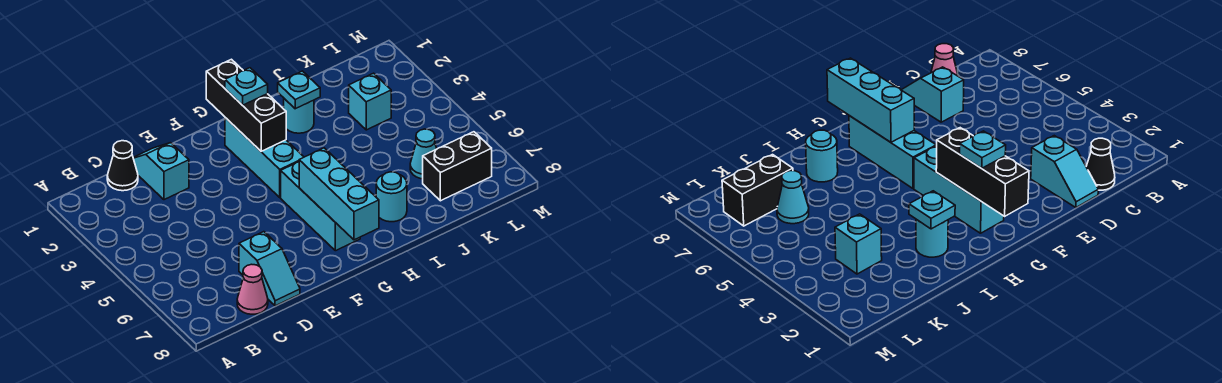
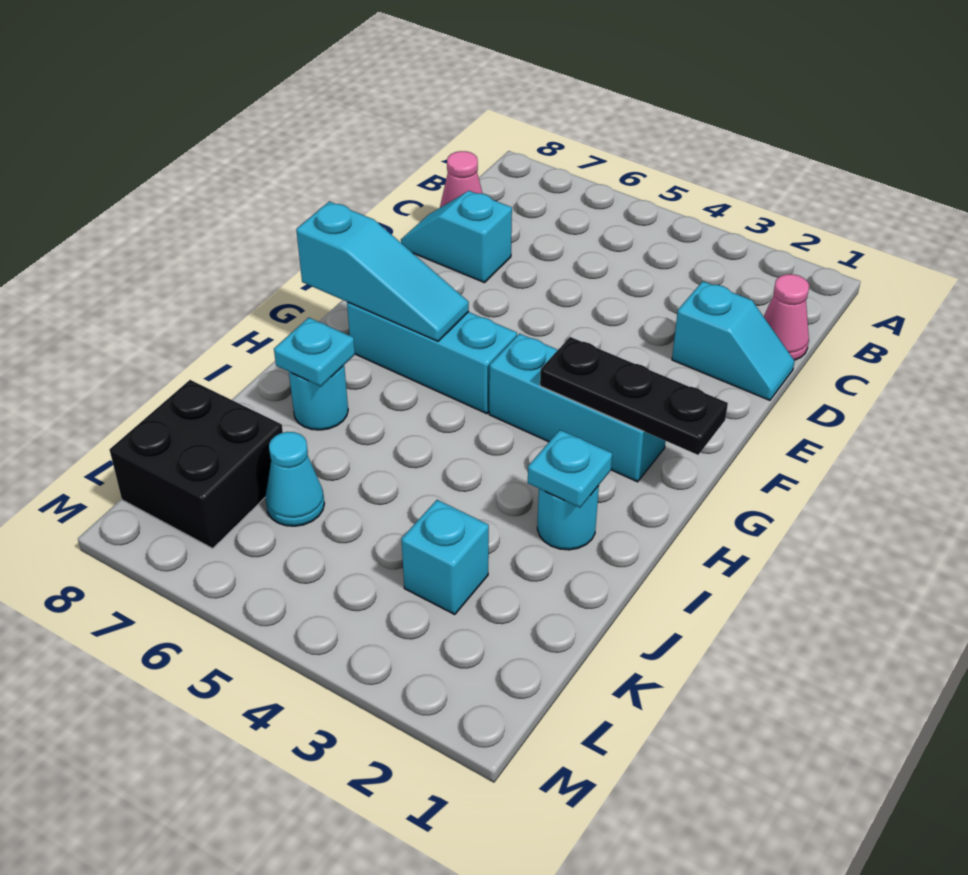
black cone C1 level 1 -> pink cone C1 level 1
black brick G1:G3 level 2 -> black plate G1:G3 level 2
cyan plate G2 level 3 -> cyan plate I7 level 2
cyan brick G6:G8 level 2 -> cyan slope G6:G8 level 2 top 8
black brick K7:L7 level 1 -> black brick K7:L8 level 1

